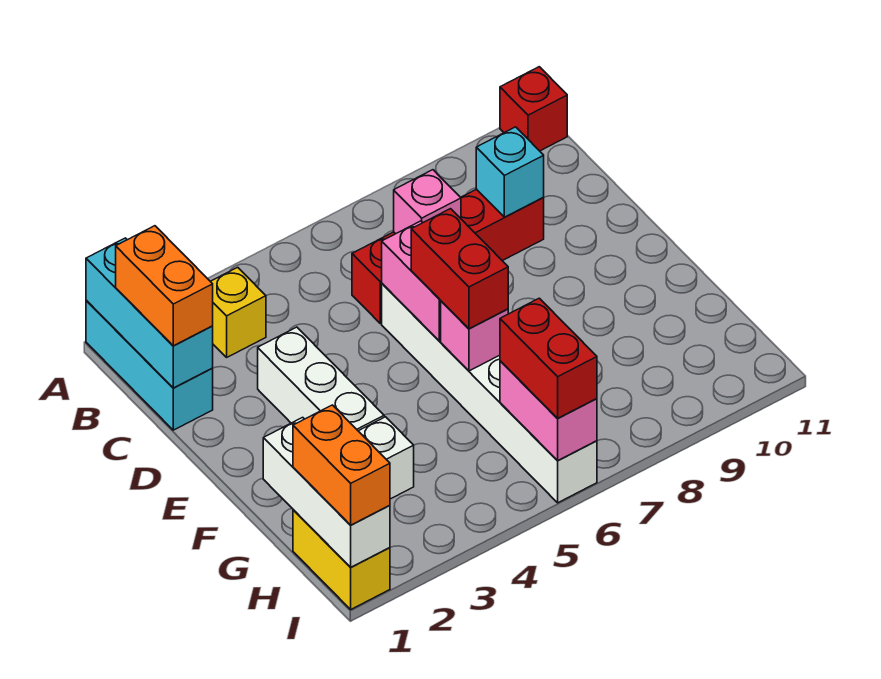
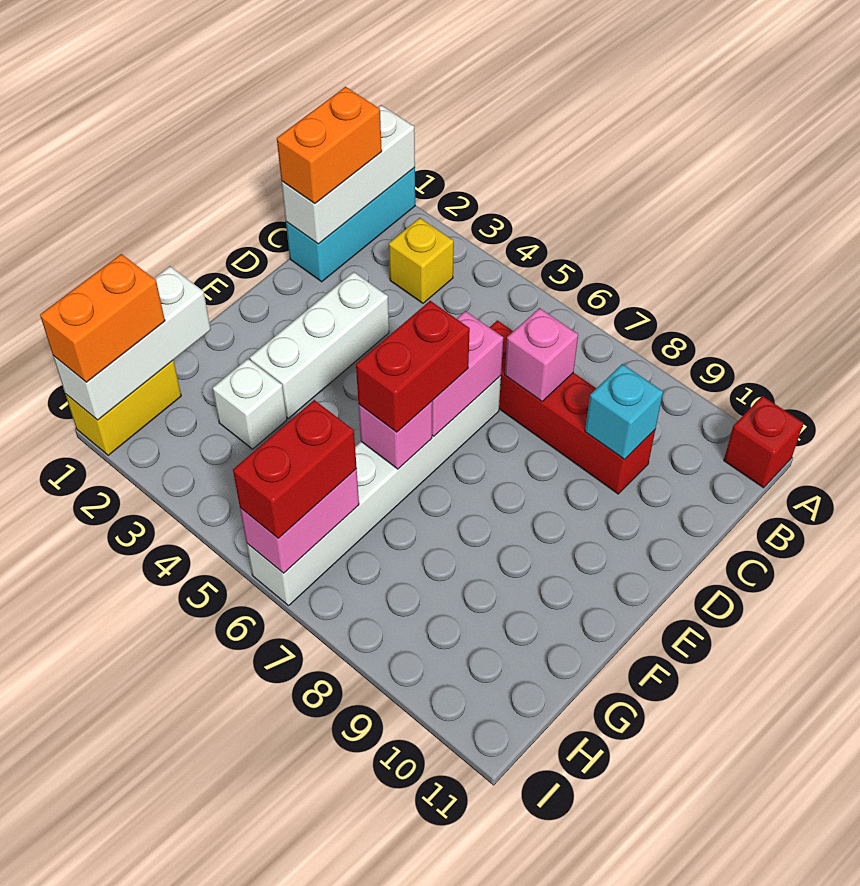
cyan brick A1:C1 level 2 -> white brick A1:C1 level 2

